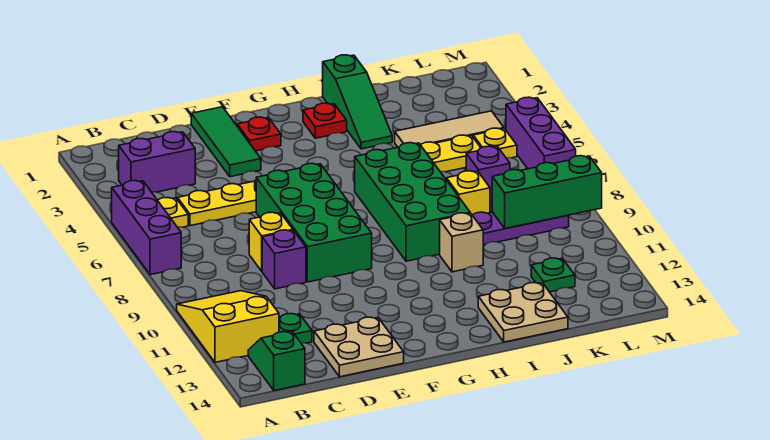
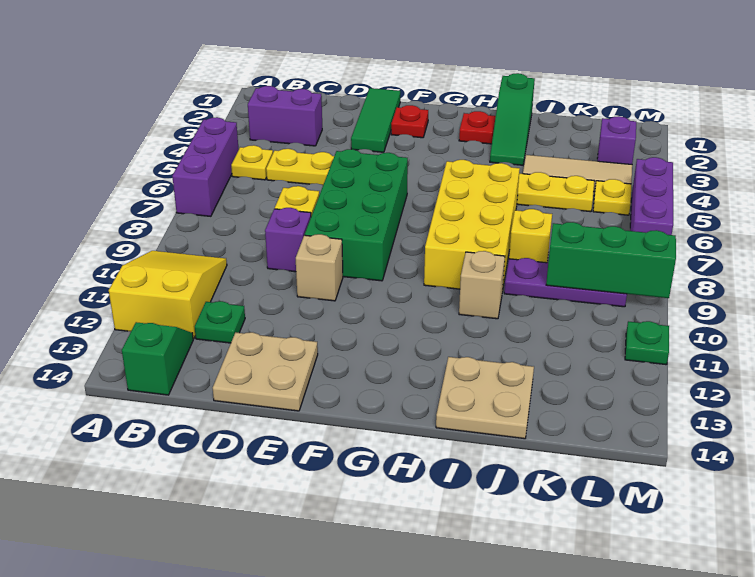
none -> tan brick E10 level 1
green brick H6:I9 level 1 -> yellow brick H6:I9 level 1
purple brick K7 level 1 -> purple brick L3 level 1
green plate K12 level 1 -> green plate M11 level 1

